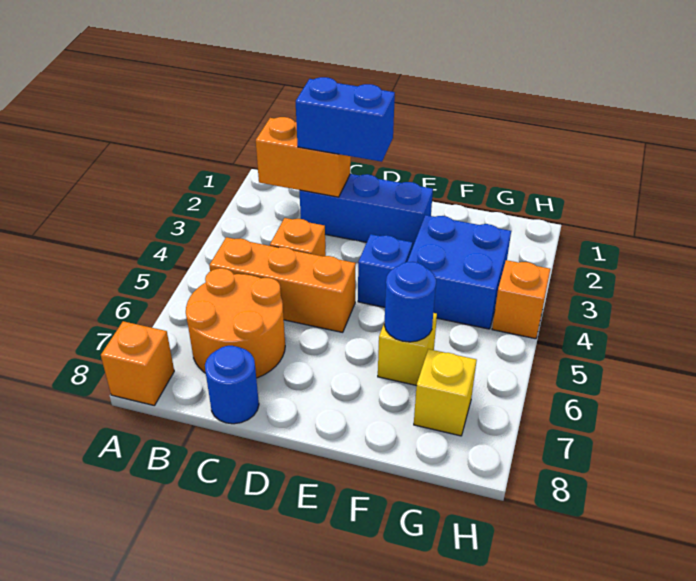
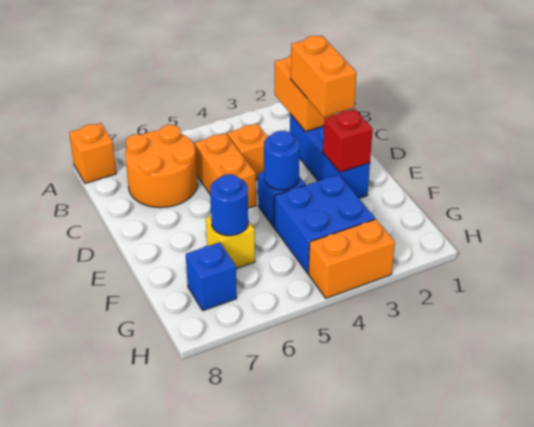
orange brick B5:D5 level 1 -> orange brick C5:D5 level 1
blue brick C2:D2 level 3 -> orange brick C2:D2 level 3
blue round brick C8 level 1 -> blue round brick E4 level 2
none -> red brick E2 level 2
yellow brick G7 level 1 -> blue brick G7 level 1
orange brick H4 level 1 -> orange brick H3:H4 level 1

